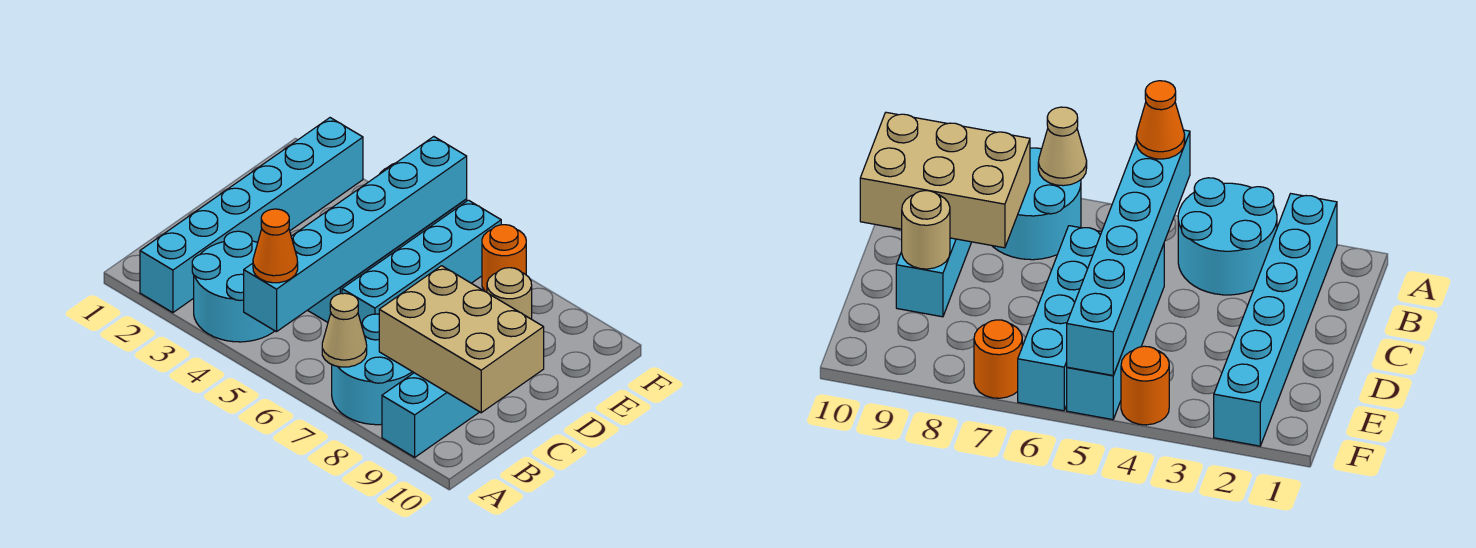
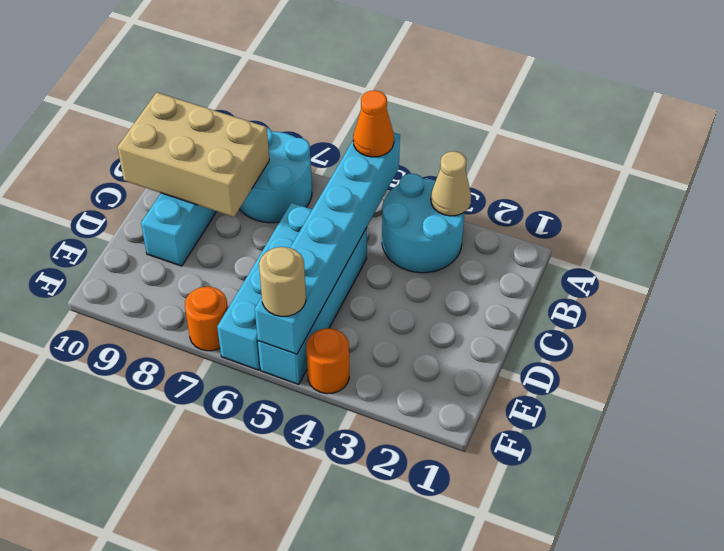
cyan brick A2:F2 level 1 -> none
tan cone A7 level 2 -> tan cone A3 level 2
tan round brick D9 level 2 -> tan round brick F5 level 3

